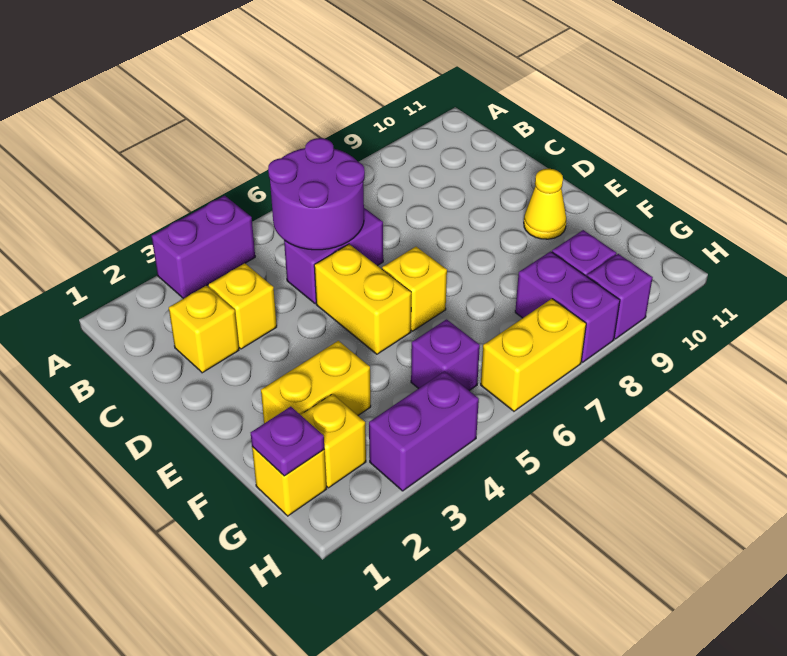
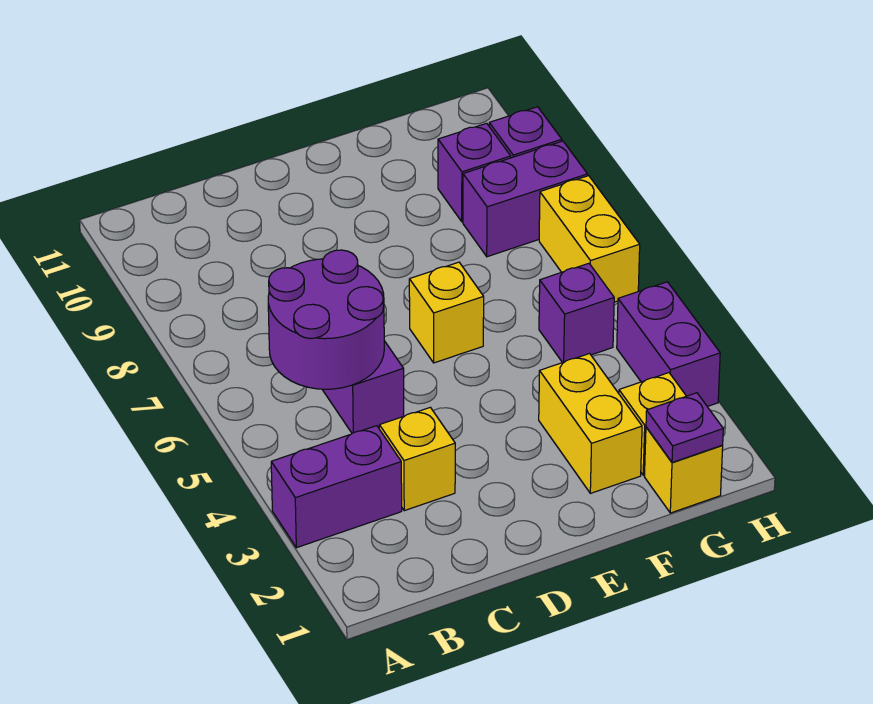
purple brick A3:A4 level 1 -> purple brick A3:B3 level 1
yellow brick C2 level 1 -> none
yellow brick D5:E5 level 1 -> none
yellow cone E10 level 1 -> none

